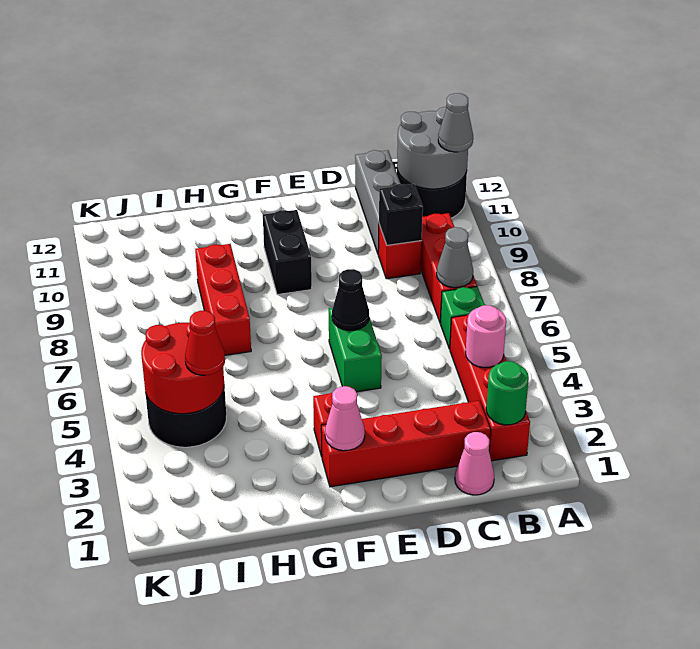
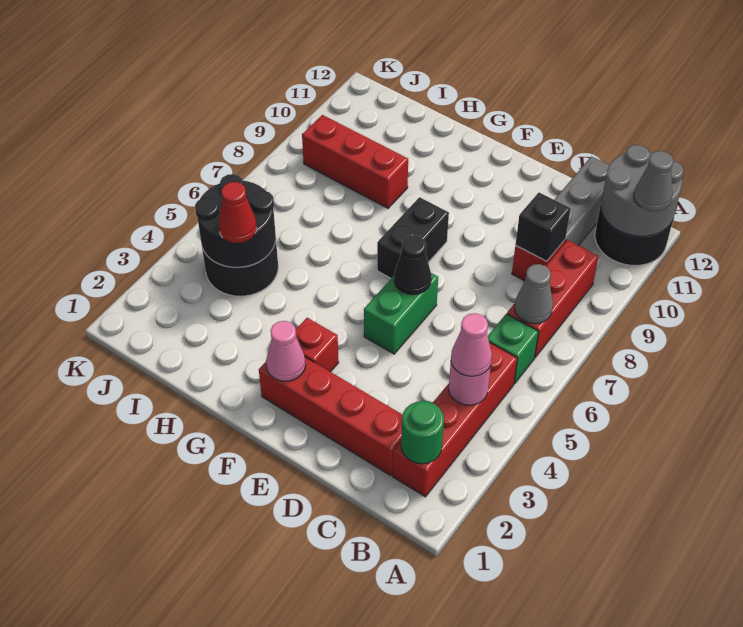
pink cone C1 level 1 -> pink cone B4 level 3
black brick F9:F10 level 1 -> black brick F7:F8 level 1
red brick H7:H9 level 1 -> red brick H9:J9 level 1
red round brick I4:J5 level 2 -> black round brick I4:J5 level 2

